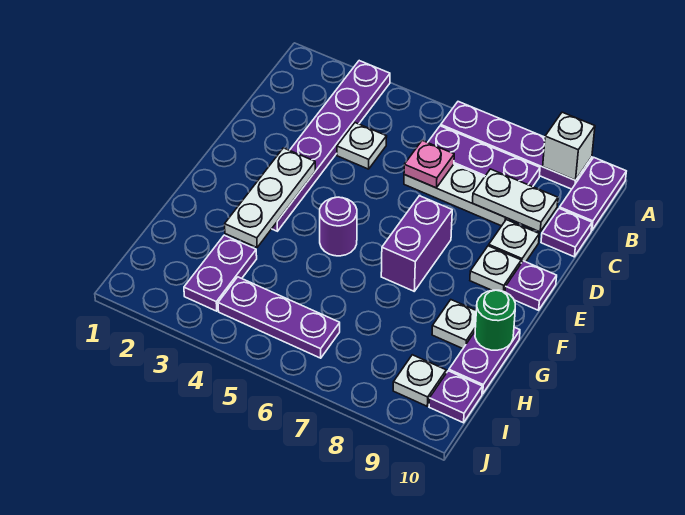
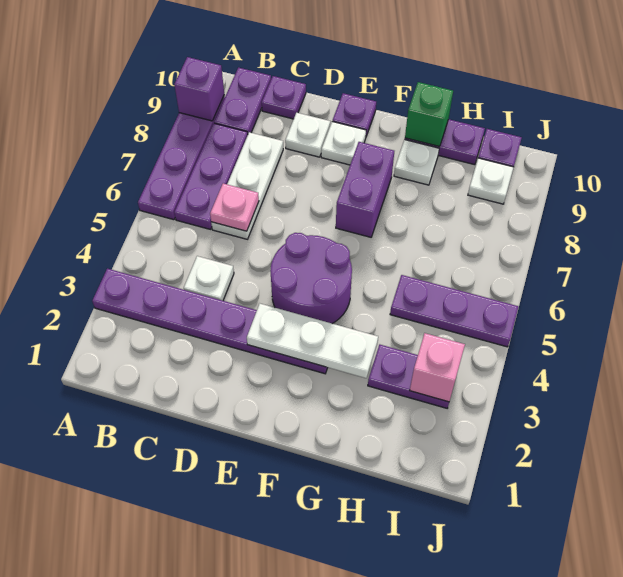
white brick A9 level 2 -> purple brick A9 level 2
purple plate A10:B10 level 1 -> purple plate B9:B10 level 1
white plate C8:C9 level 2 -> none
purple brick E7:F7 level 1 -> purple brick F7:F8 level 1
purple round brick F5 level 1 -> purple round brick E4:F5 level 1
green round brick G10 level 2 -> green brick G10 level 2
none -> pink brick I3 level 2
purple plate I4:I6 level 1 -> purple plate H5:J5 level 1

